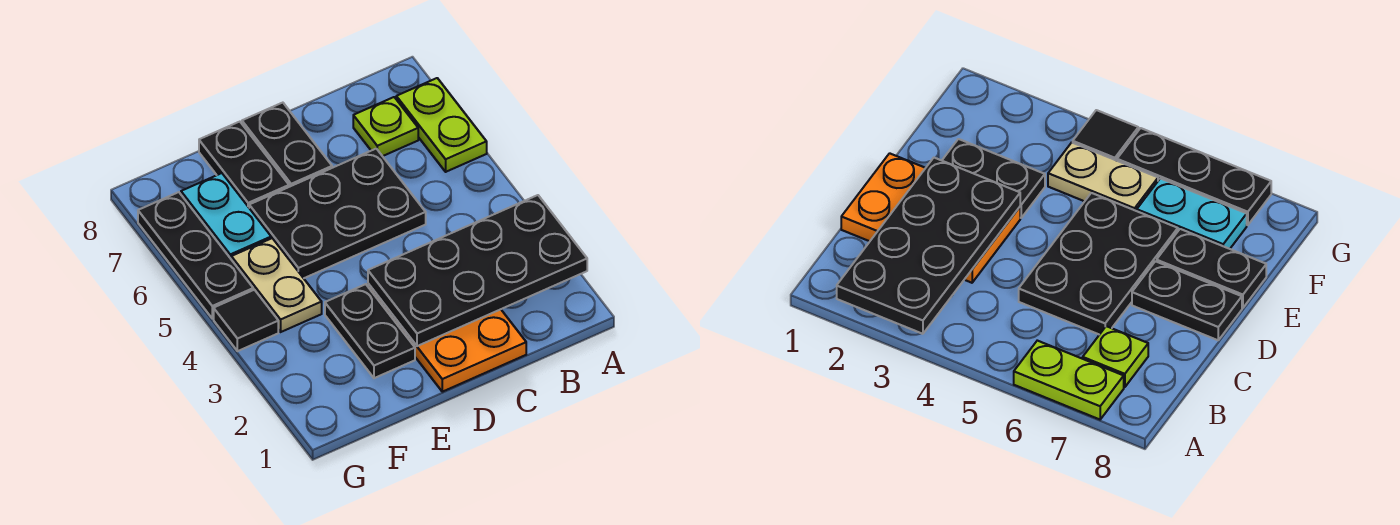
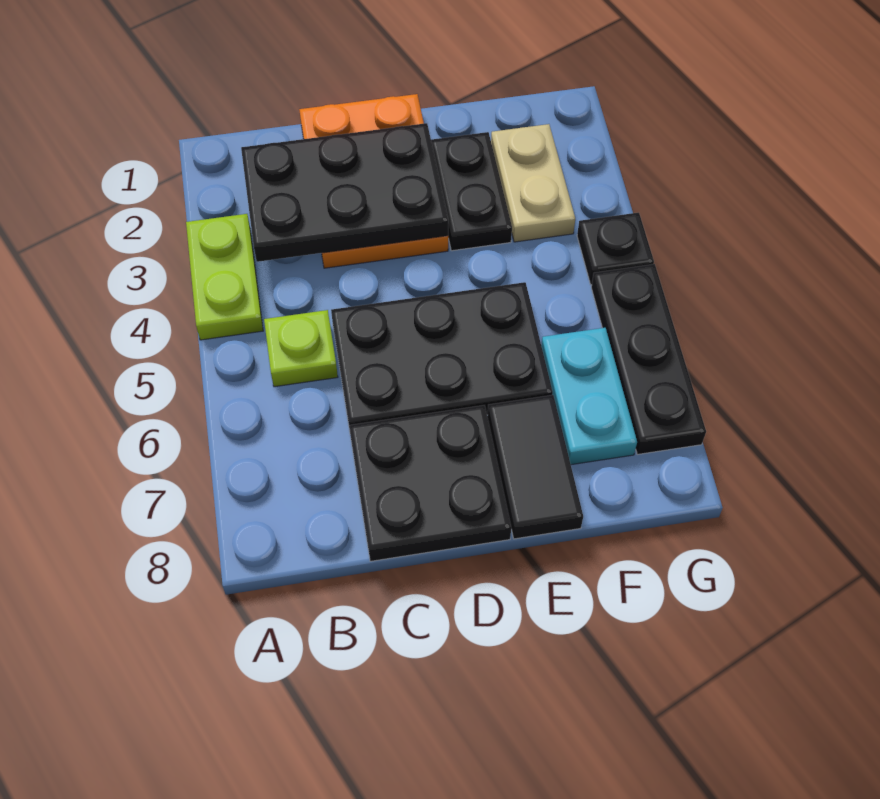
black plate A2:D3 level 2 -> black plate B2:D3 level 2
lime plate A6:A7 level 1 -> lime plate A3:A4 level 1
lime plate B7 level 1 -> lime plate B5 level 1
black plate D7:D8 level 1 -> black plate C7:D8 level 1
black plate E7:E8 level 1 -> black tile E7:E8 level 1
tan plate F4:F5 level 1 -> tan plate F2:F3 level 1
black tile G4 level 1 -> black plate G4 level 1

